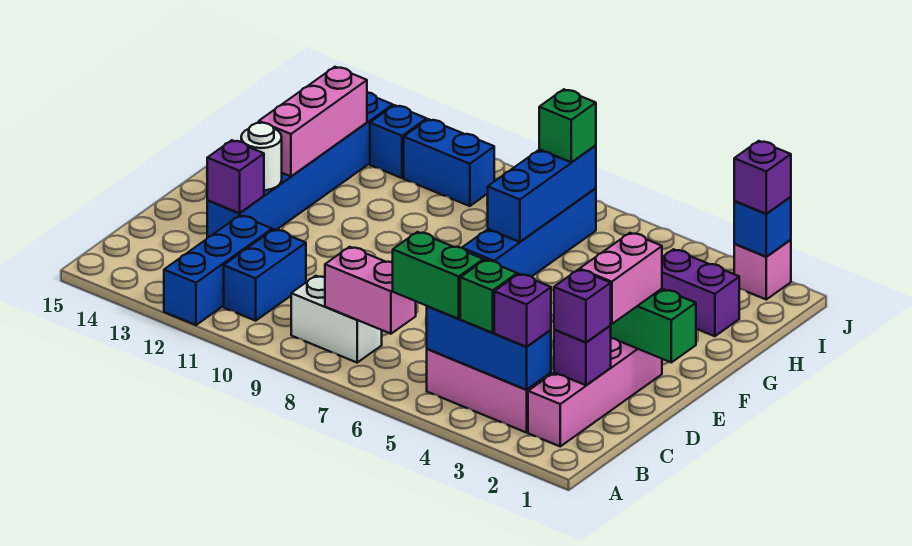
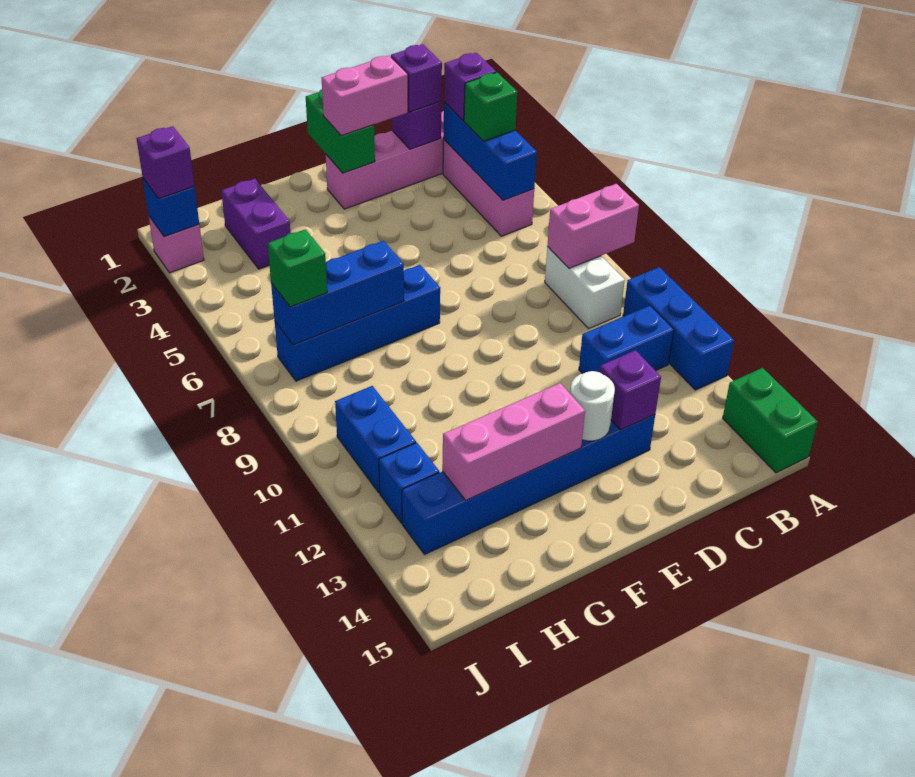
blue brick A12:C12 level 1 -> blue brick A10:A12 level 1
green brick B5:B6 level 3 -> green brick A14:A15 level 1
pink brick B7:B8 level 2 -> pink brick A8:B8 level 2

